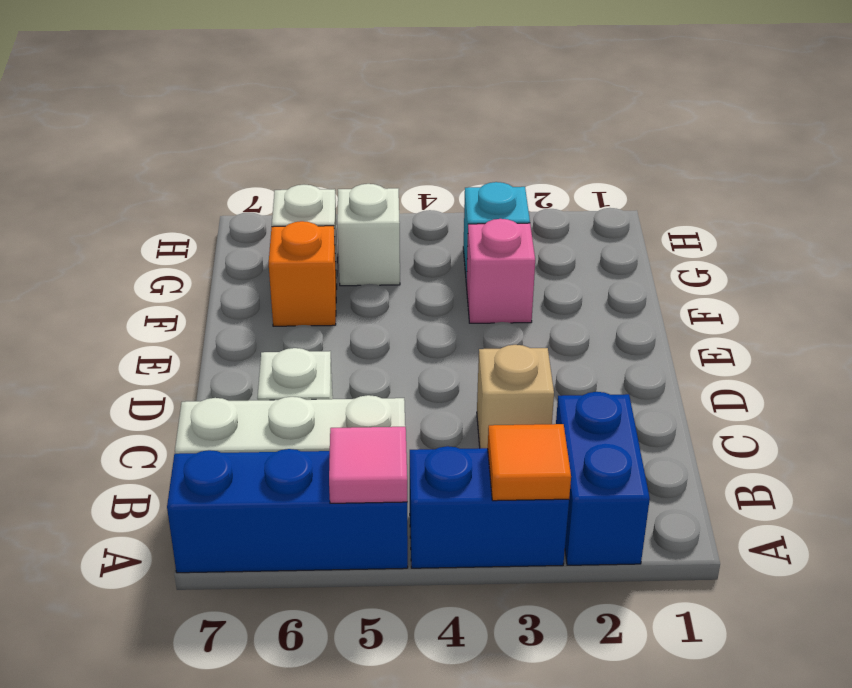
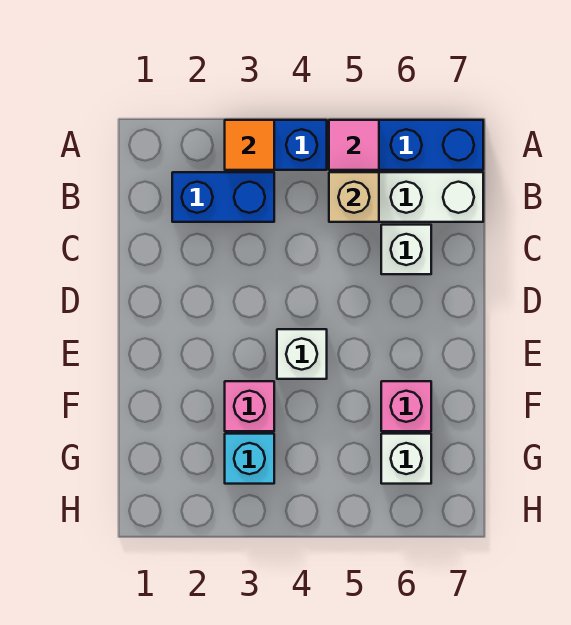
blue brick A2:B2 level 1 -> blue brick B2:B3 level 1
tan brick C3 level 1 -> tan brick B5 level 2
orange brick F6 level 1 -> pink brick F6 level 1
white brick G5 level 1 -> white brick E4 level 1

